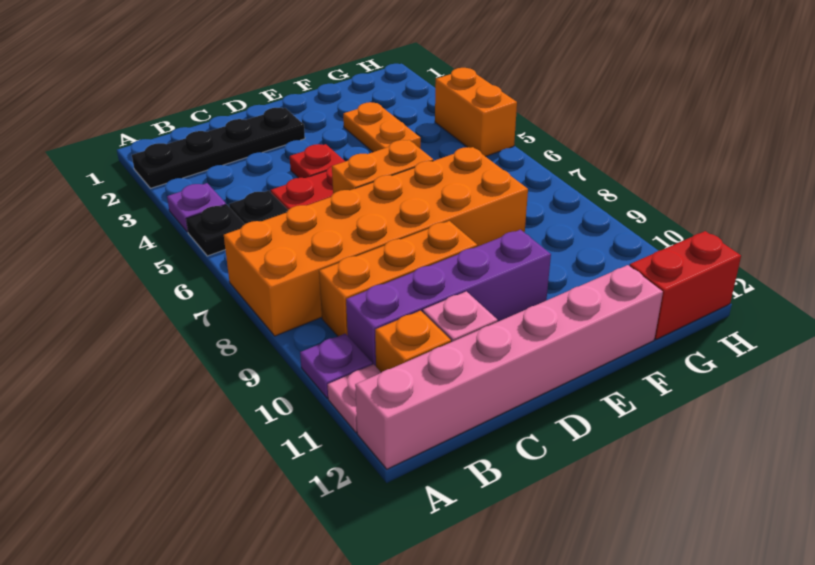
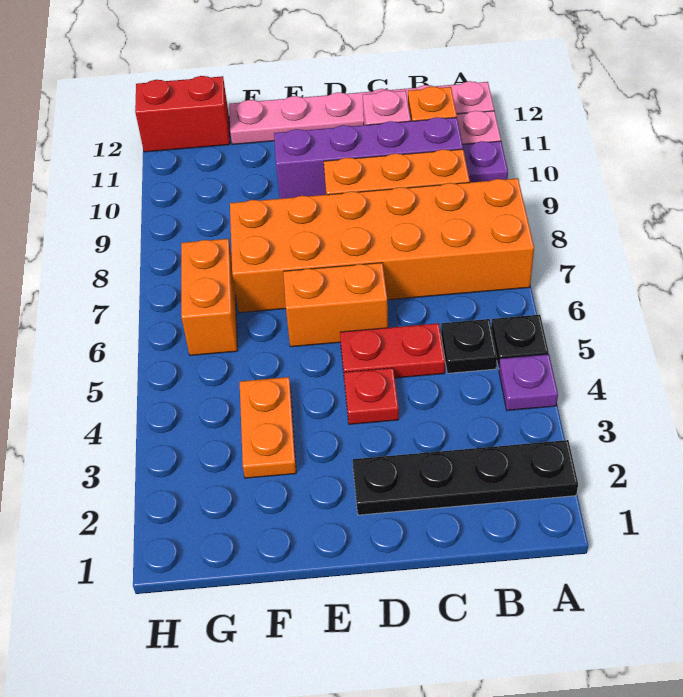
pink brick A12:F12 level 1 -> pink plate A12:F12 level 1
orange brick H4:H5 level 1 -> orange brick G6:G7 level 1

